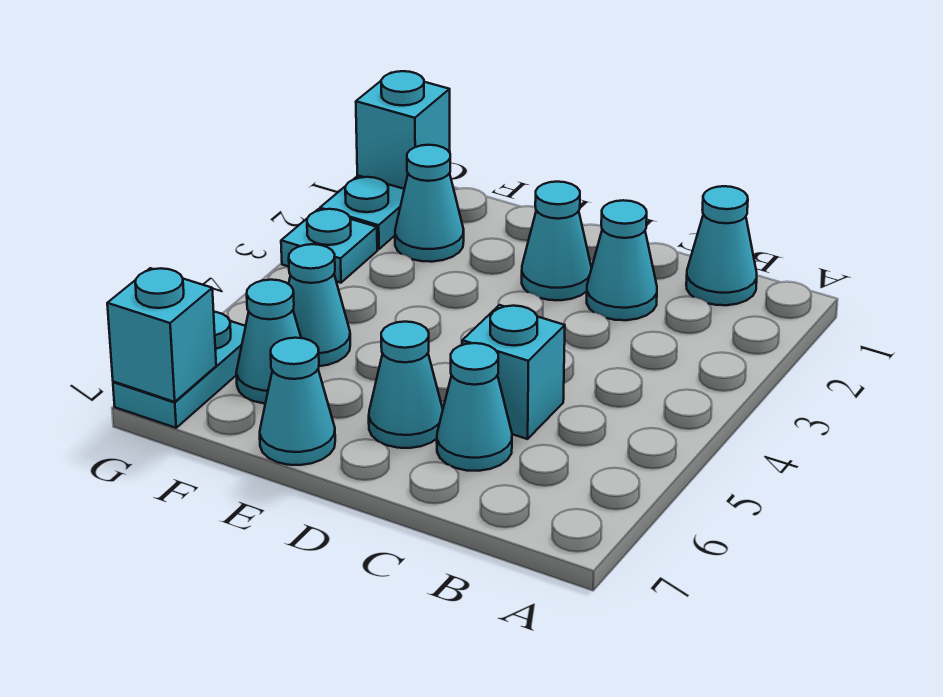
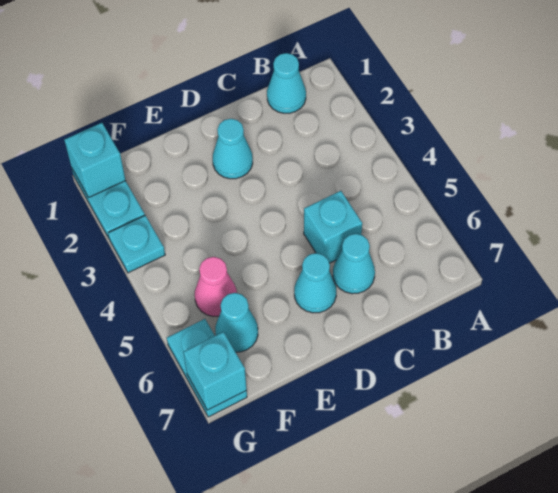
cyan cone C2 level 1 -> none
cyan cone E7 level 1 -> none
cyan cone F2 level 1 -> none
cyan cone F5 level 1 -> pink cone F5 level 1

